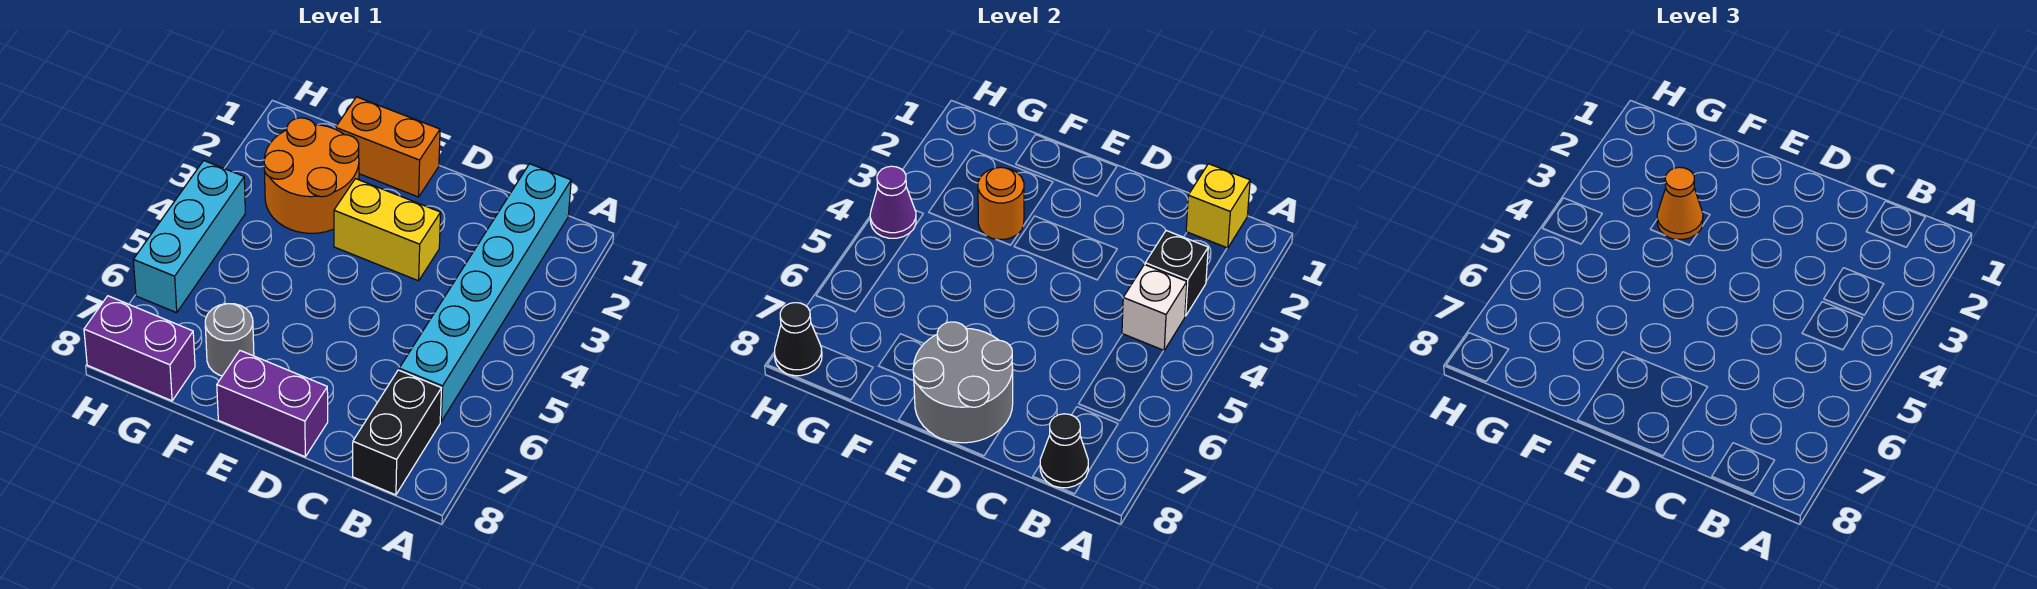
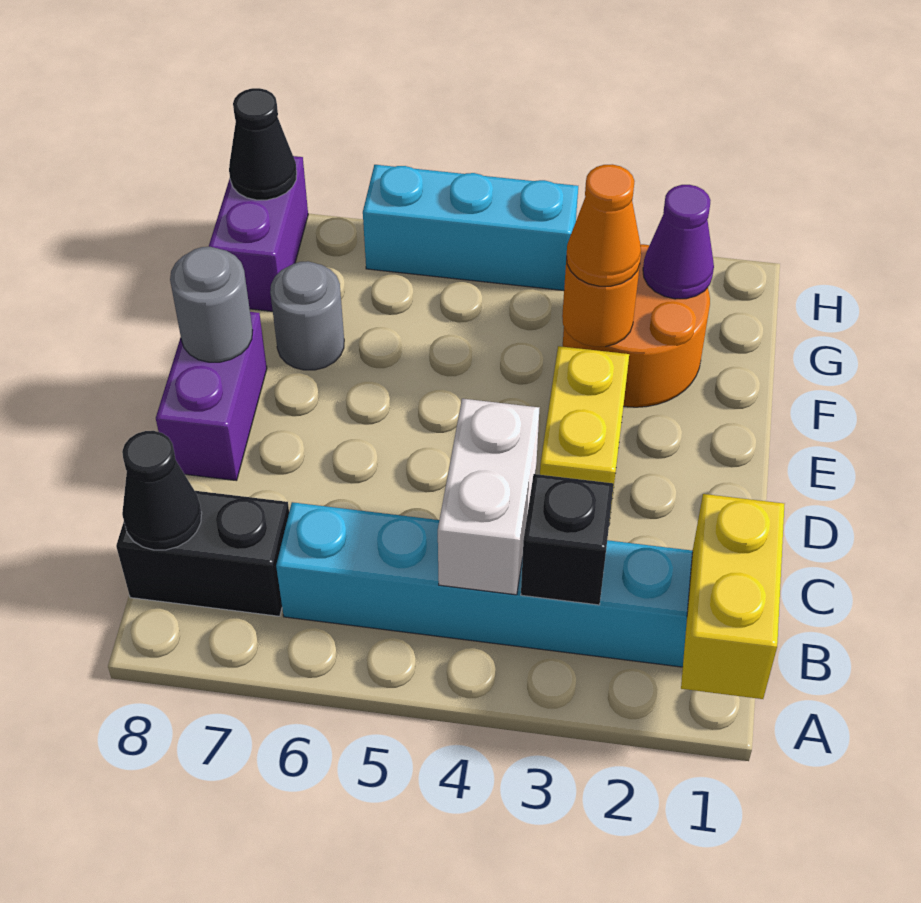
yellow brick B1 level 2 -> yellow brick A1:B1 level 2
white brick B4 level 2 -> white brick B4:C4 level 2
grey round brick D7:E8 level 2 -> grey round brick E8 level 2
orange brick E1:F1 level 1 -> none
purple cone H4 level 2 -> purple cone G2 level 2

